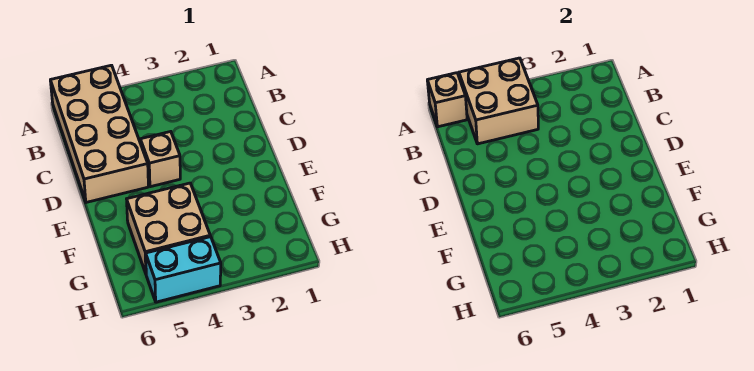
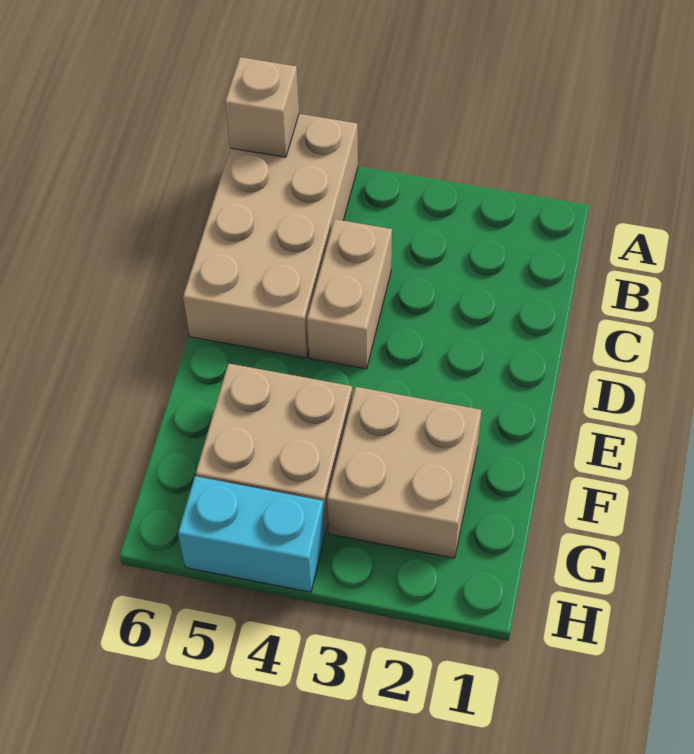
tan brick A4:B5 level 2 -> tan brick F2:G3 level 1
tan brick D4 level 1 -> tan brick C4:D4 level 1

